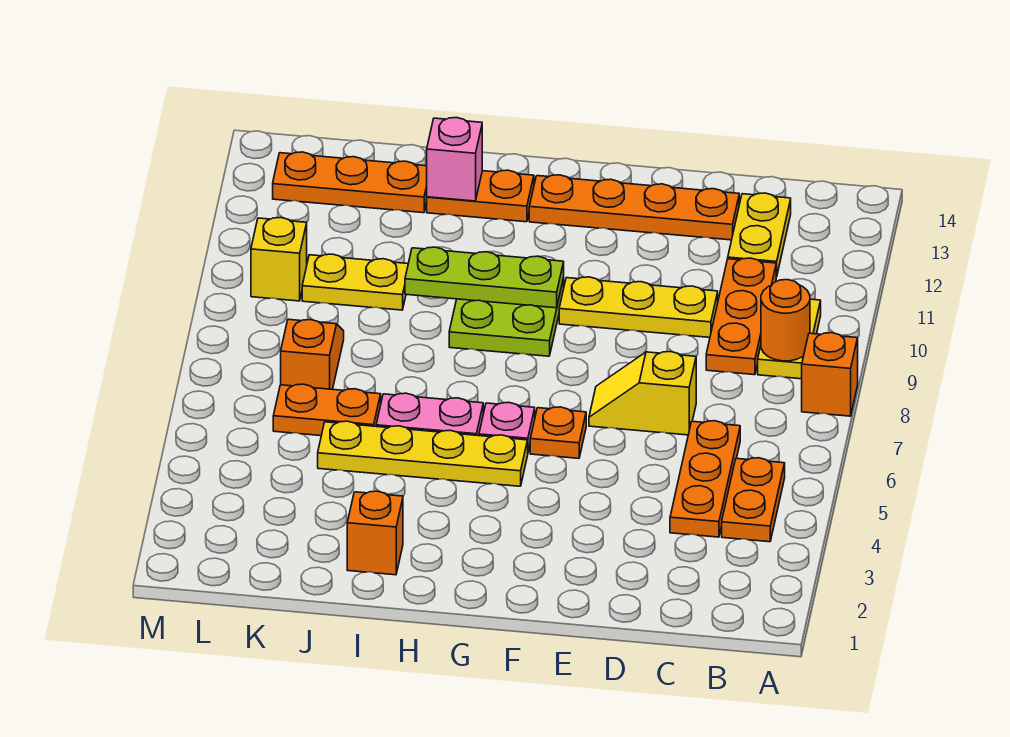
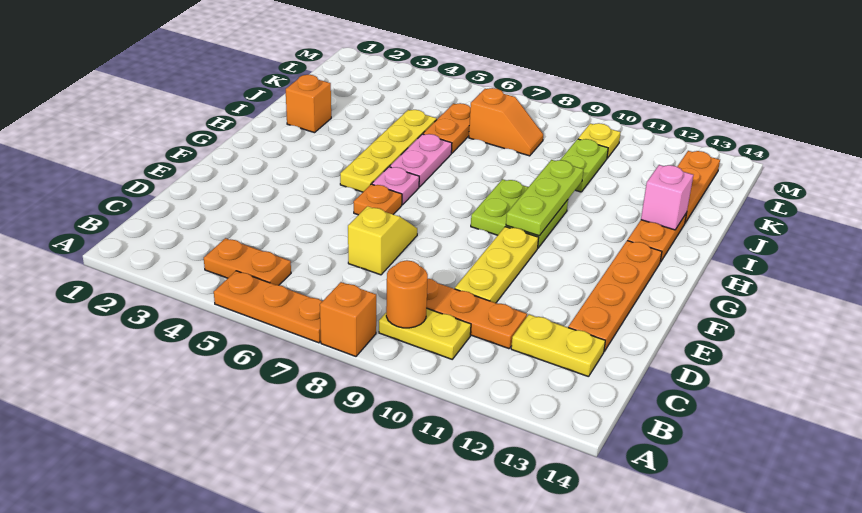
orange plate C4:C6 level 1 -> orange plate A5:A7 level 1
yellow plate J10:K10 level 1 -> lime plate J10:K10 level 1
yellow brick L10 level 1 -> yellow plate L10 level 1

